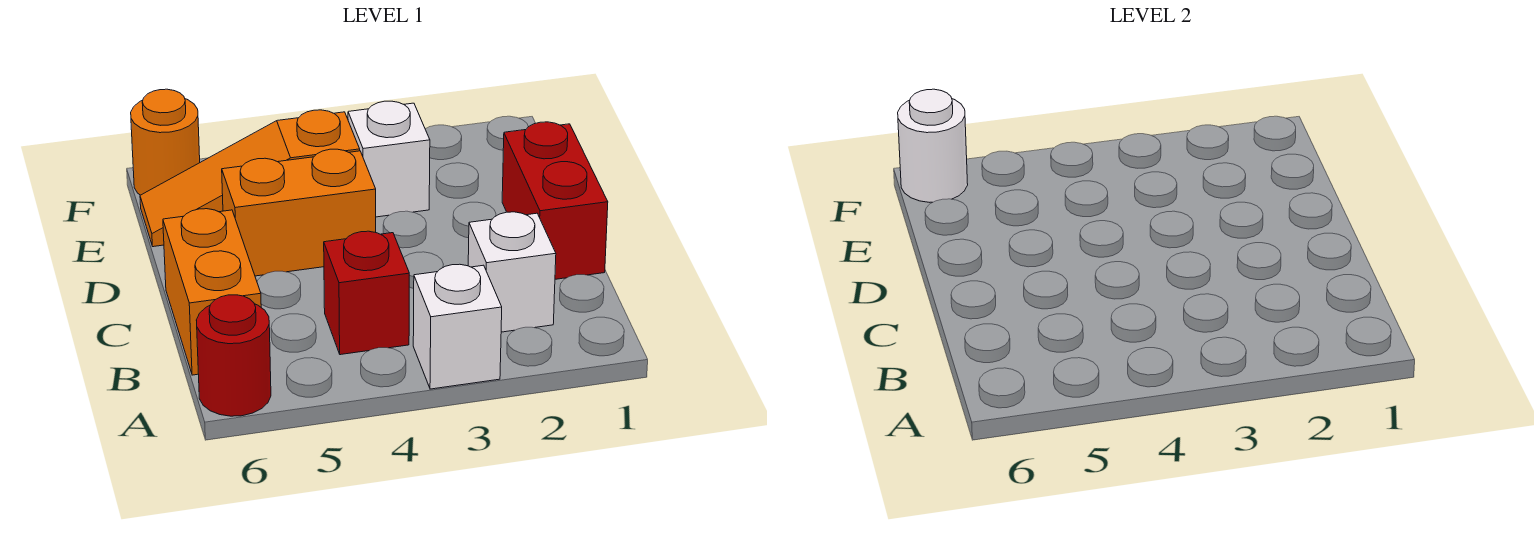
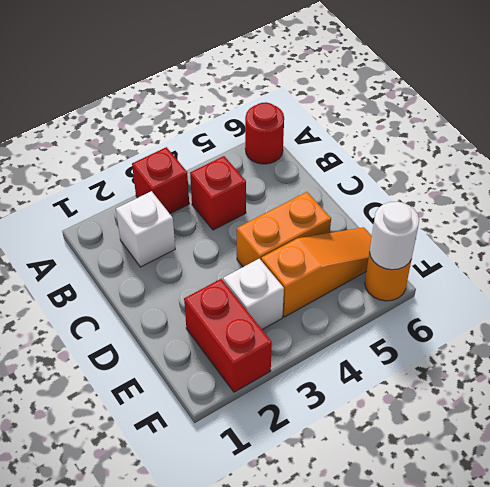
white brick A3 level 1 -> red brick A3 level 1
orange brick B6:C6 level 1 -> none
red brick C1:D1 level 1 -> red brick E2:F2 level 1

